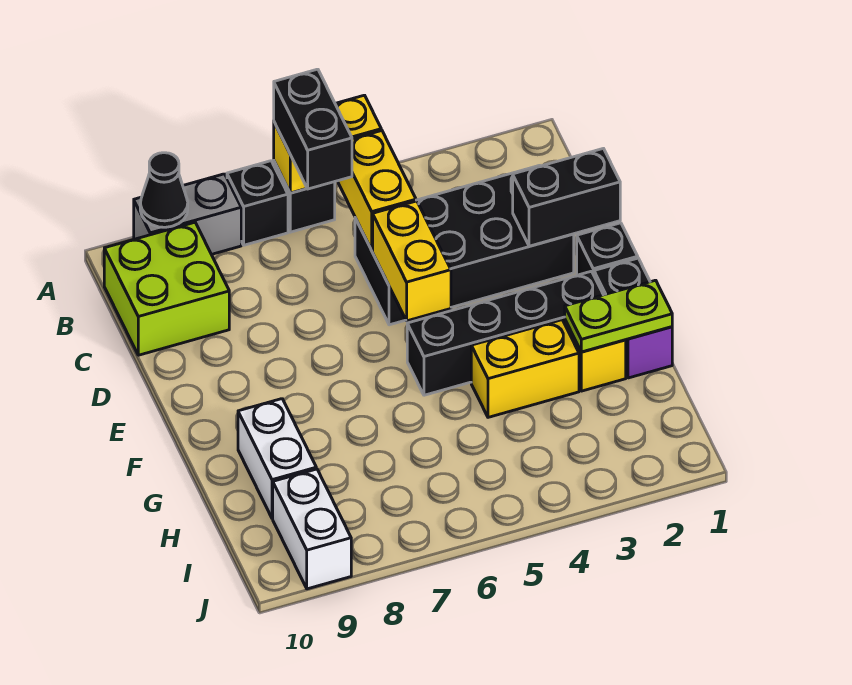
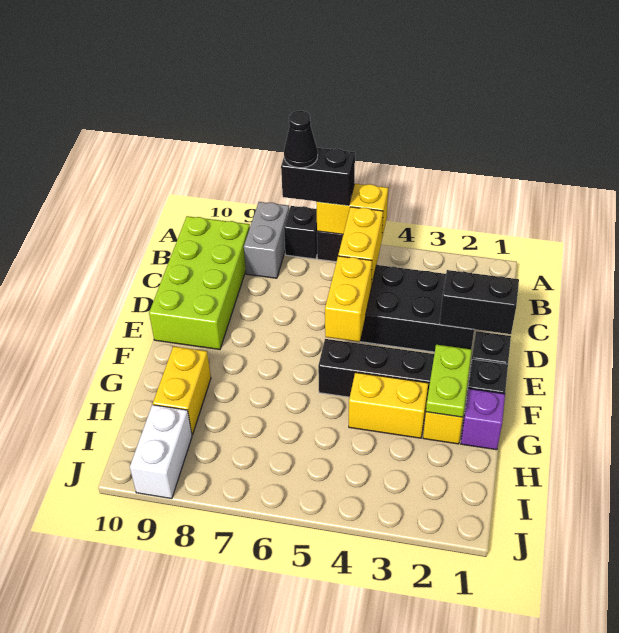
black brick A6:B6 level 3 -> black brick A6:A7 level 3
grey brick A8:A9 level 1 -> grey brick A8:B8 level 1
black cone A9 level 2 -> black cone A7 level 4
lime brick B9:C10 level 1 -> lime brick B9:E10 level 1
lime plate G1:G2 level 2 -> lime plate F2:G2 level 2
white brick G9:H9 level 1 -> yellow brick G9:H9 level 1

